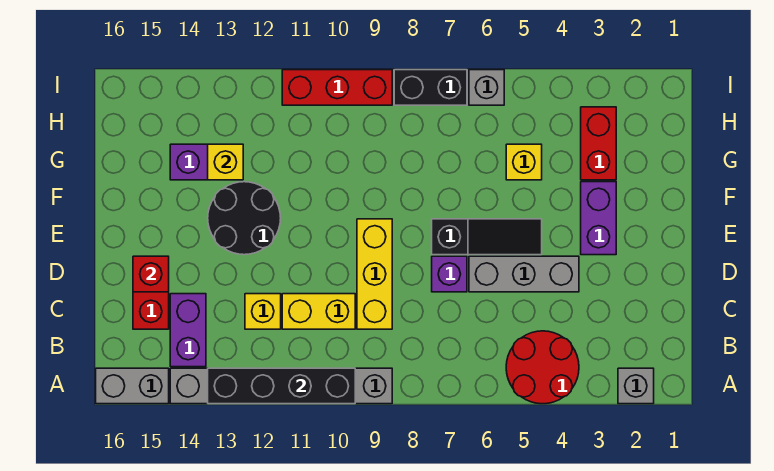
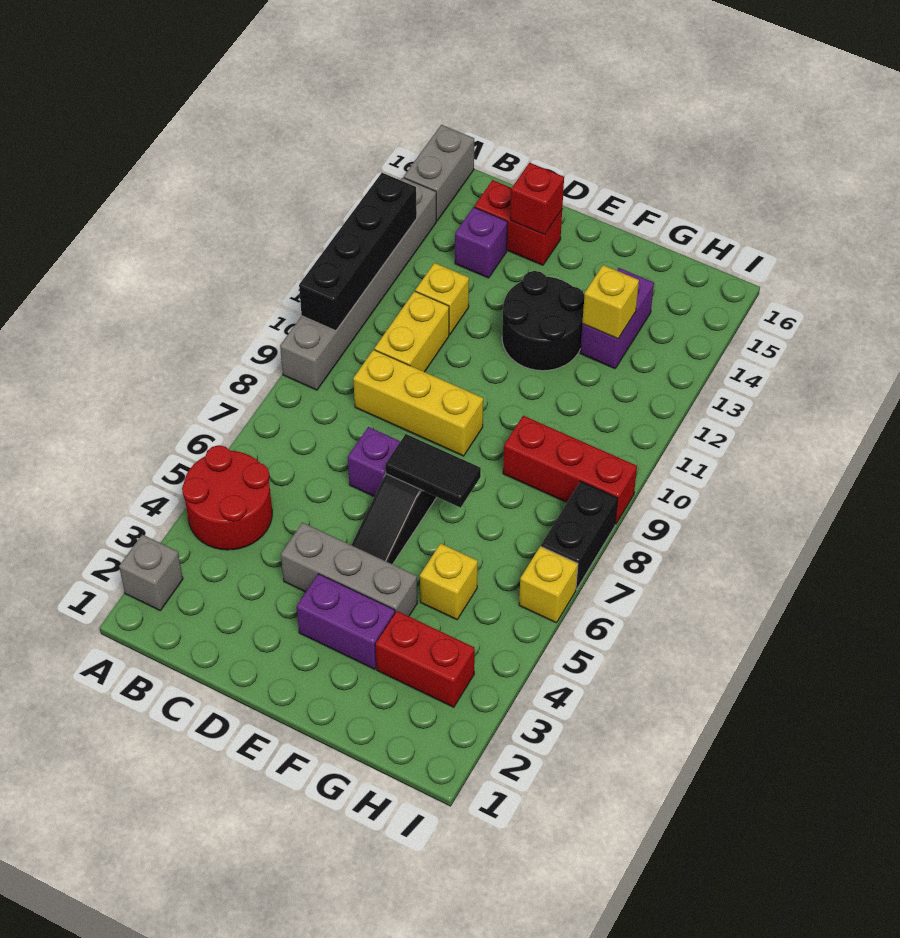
purple brick B14:C14 level 1 -> purple brick C14 level 1
grey brick D4:D6 level 1 -> grey brick D4:F4 level 1
none -> black tile E7:F7 level 2
grey brick I6 level 1 -> yellow brick I6 level 1
red brick I9:I11 level 1 -> red brick G9:I9 level 1

